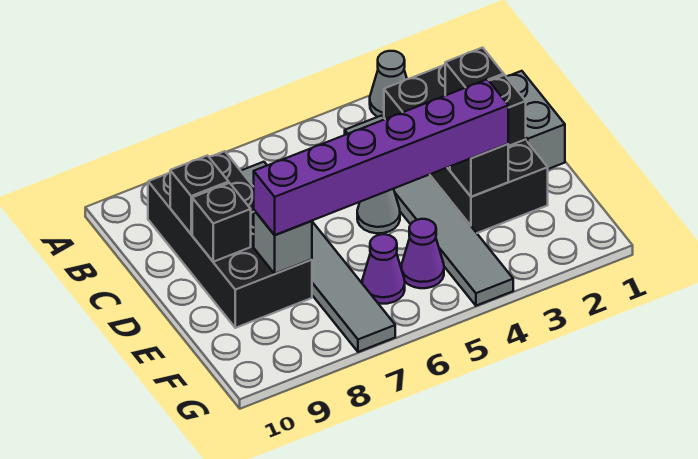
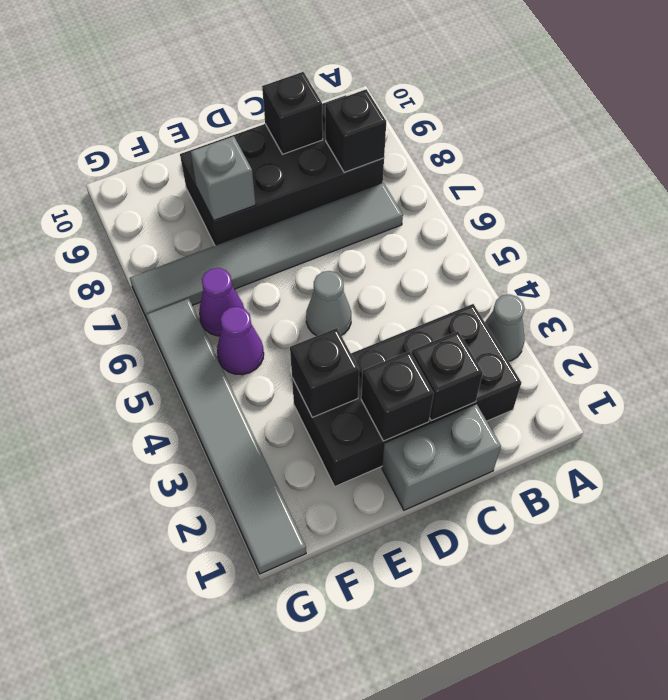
grey tile B4:G4 level 1 -> grey tile G1:G6 level 1
black brick D9 level 2 -> black brick B8 level 2
purple brick E3:E8 level 3 -> none

